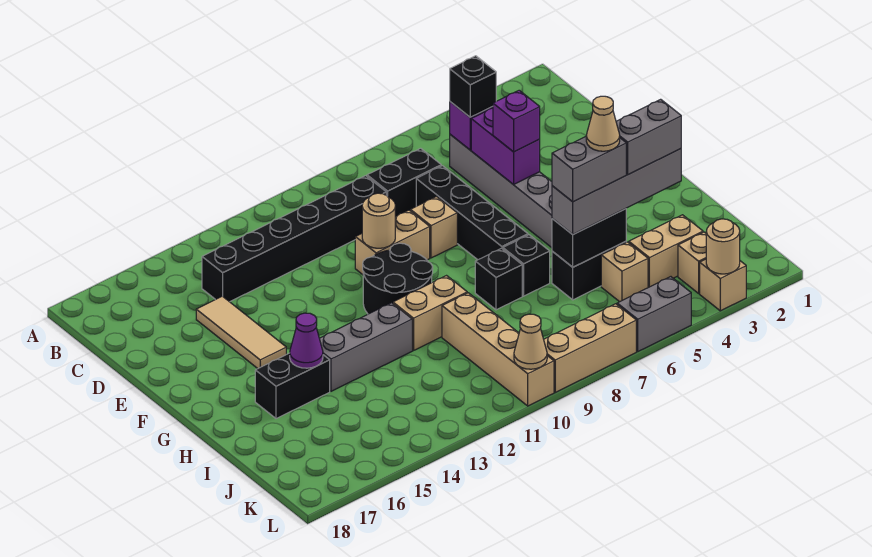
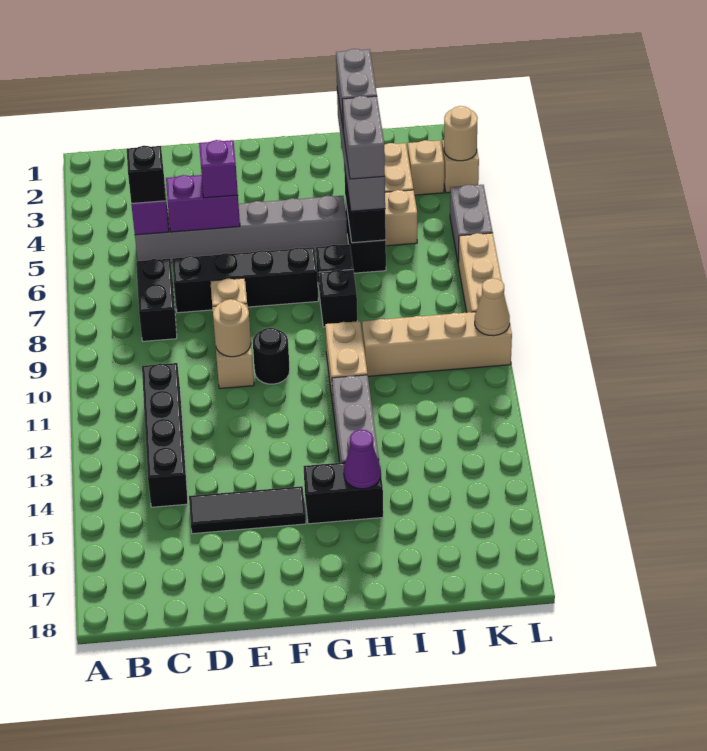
black brick C9:C14 level 1 -> black brick C11:C14 level 1
tan tile D15:F15 level 1 -> black tile D15:F15 level 1
black round brick F10:G11 level 1 -> black round brick F10 level 1
black brick H15:H16 level 1 -> black brick G15:H15 level 1
tan cone I5 level 5 -> none

